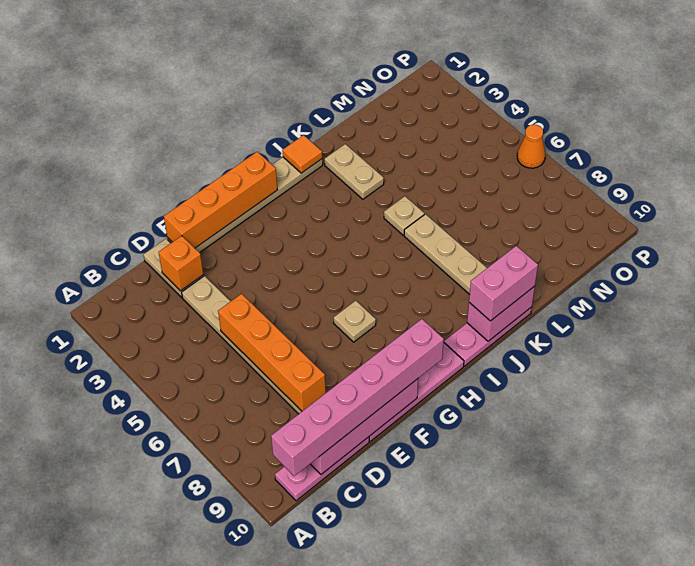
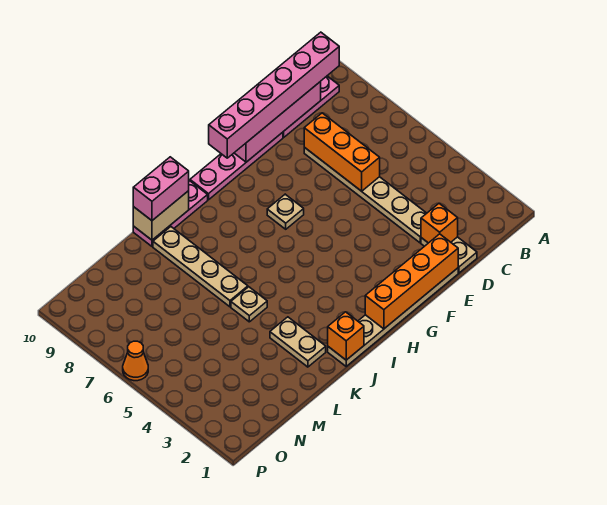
orange brick D5:D8 level 2 -> orange brick D6:D8 level 2
orange tile J1 level 2 -> orange brick J1 level 2
pink brick J10:K10 level 2 -> tan brick J10:K10 level 2

